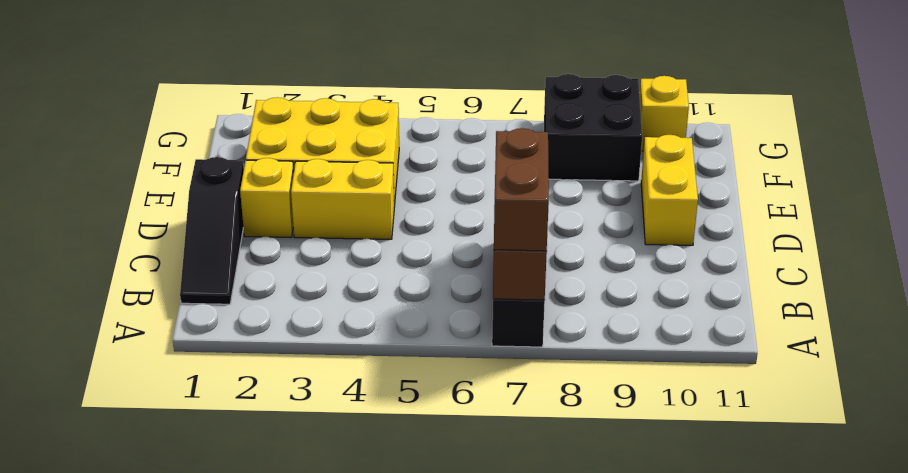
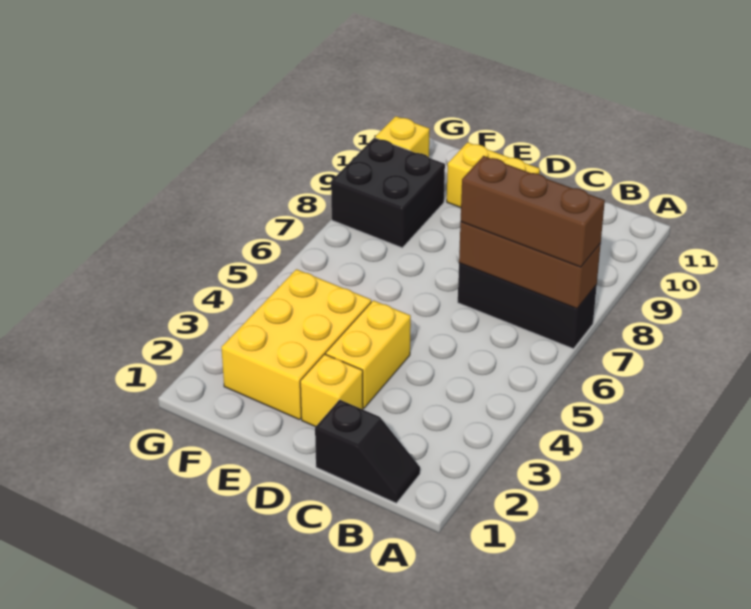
brown brick A7:B7 level 3 -> brown brick A7:C7 level 3
black slope B1:D1 level 1 top D -> black slope B1:C1 level 1 top C

